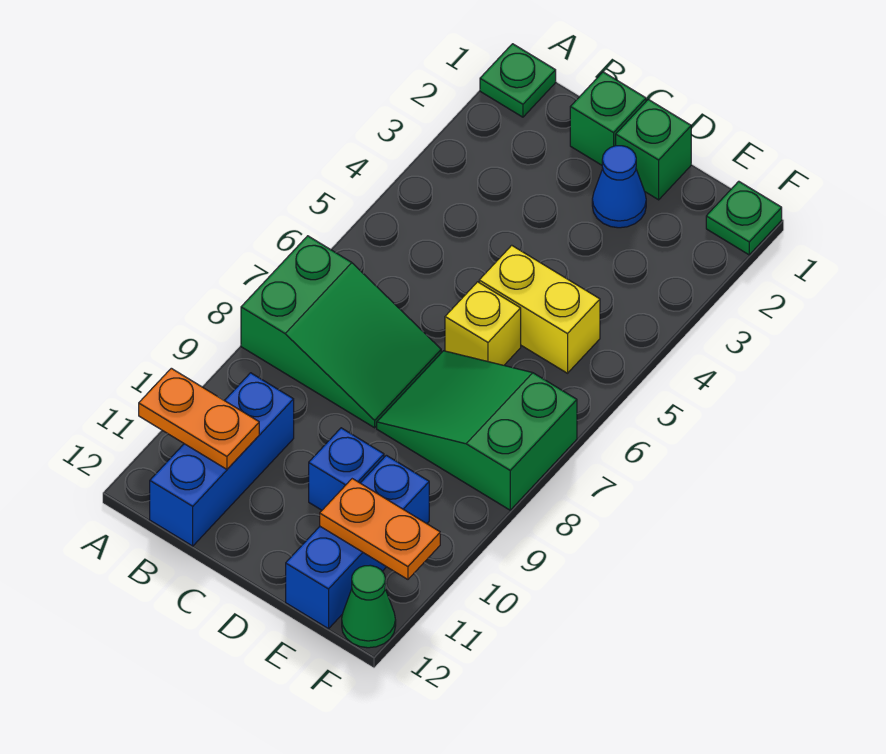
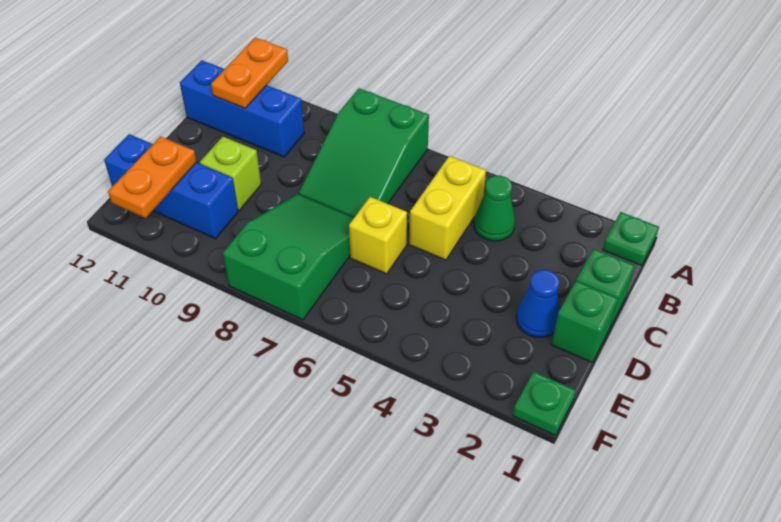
yellow brick D5:E5 level 1 -> yellow brick B5:C5 level 1
blue brick D10 level 1 -> lime brick D10 level 1
green cone F12 level 1 -> green cone B4 level 1

